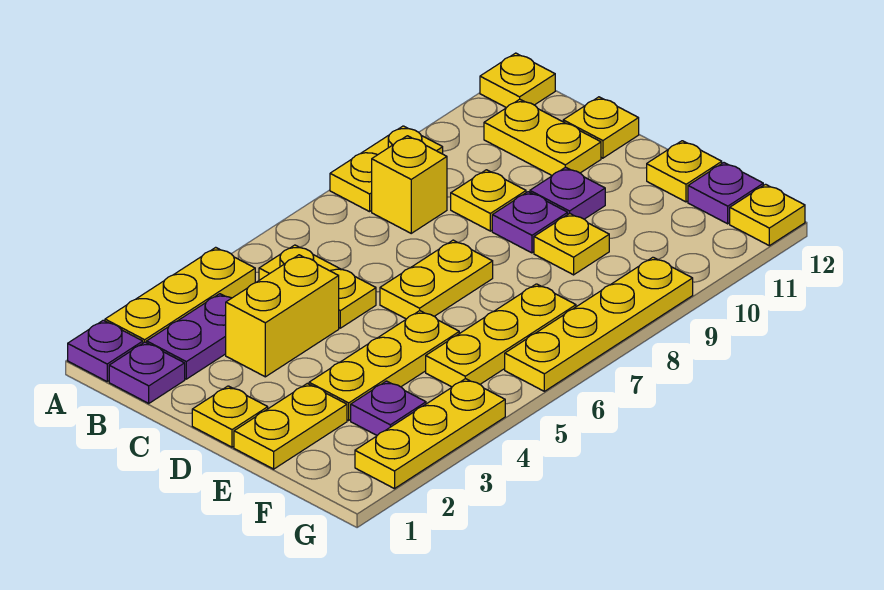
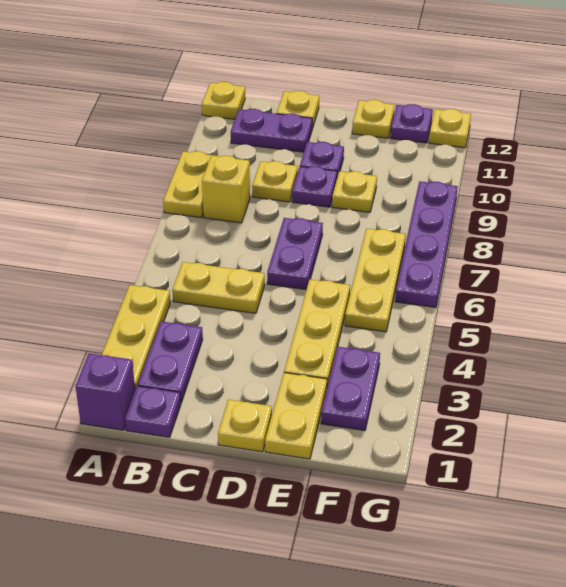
purple plate A1 level 1 -> purple brick A1 level 1
yellow plate B11:C11 level 1 -> purple plate B11:C11 level 1
yellow brick C3:C4 level 1 -> none
yellow plate D6:D7 level 1 -> purple plate D6:D7 level 1
purple plate F3 level 1 -> purple plate F2:F3 level 1
yellow plate G2:G4 level 1 -> none
yellow plate G6:G9 level 1 -> purple plate G6:G9 level 1

